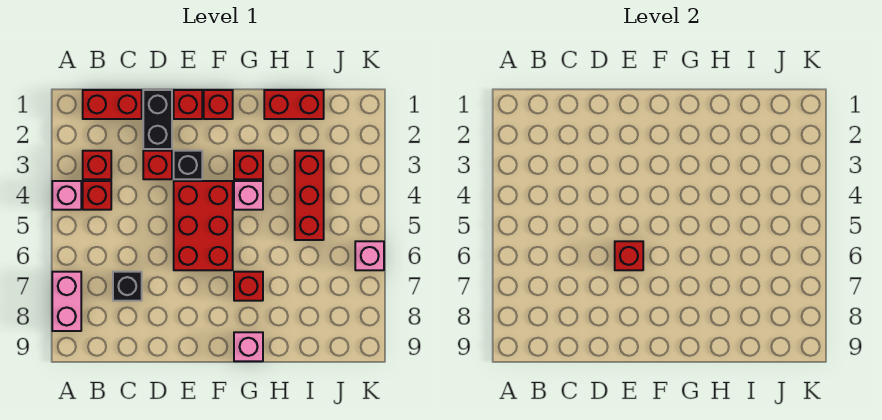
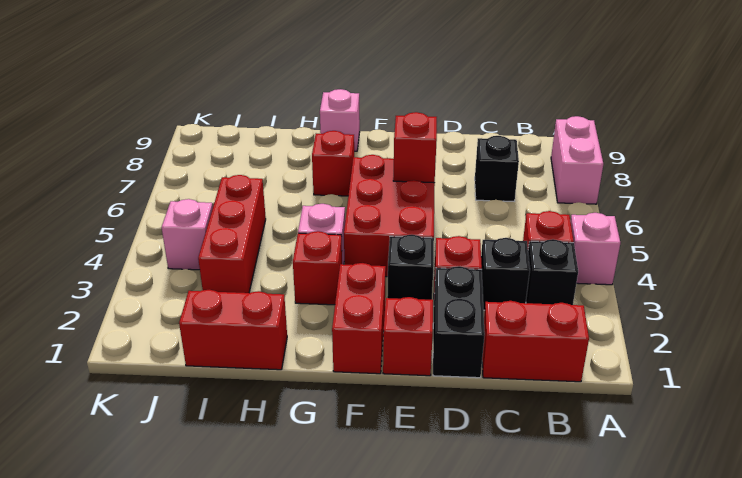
red brick B3 level 1 -> black brick B3 level 1
none -> black brick C3 level 1
red brick F1 level 1 -> red brick F1:F2 level 1
pink brick K6 level 1 -> pink brick J4 level 1

